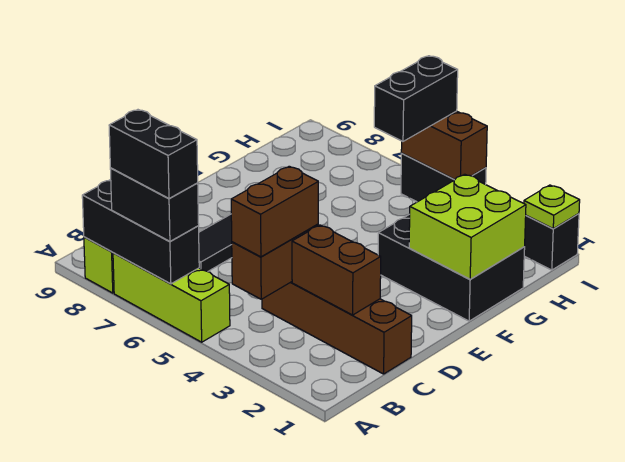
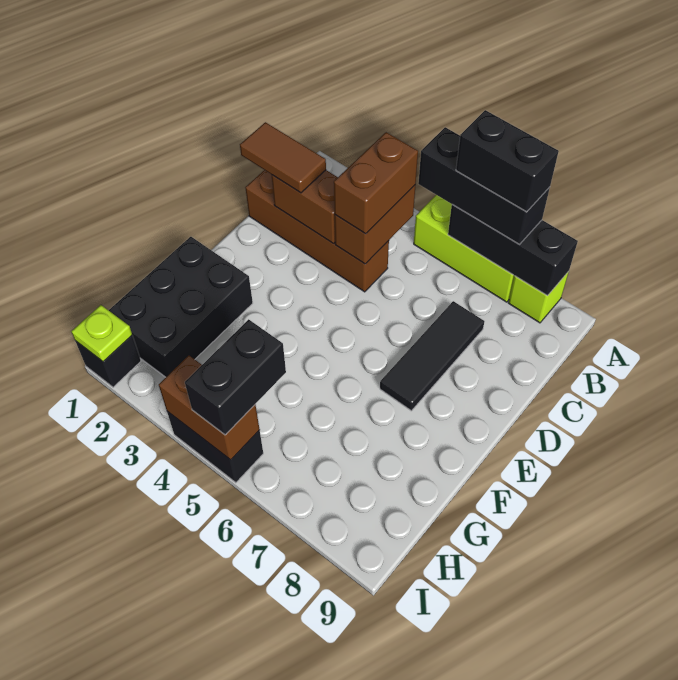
black brick A6:A7 level 3 -> black brick A5:A7 level 3
none -> brown tile C1:C2 level 3
black brick F1:G3 level 1 -> black brick F1:H2 level 1
lime brick F1:G2 level 2 -> none

